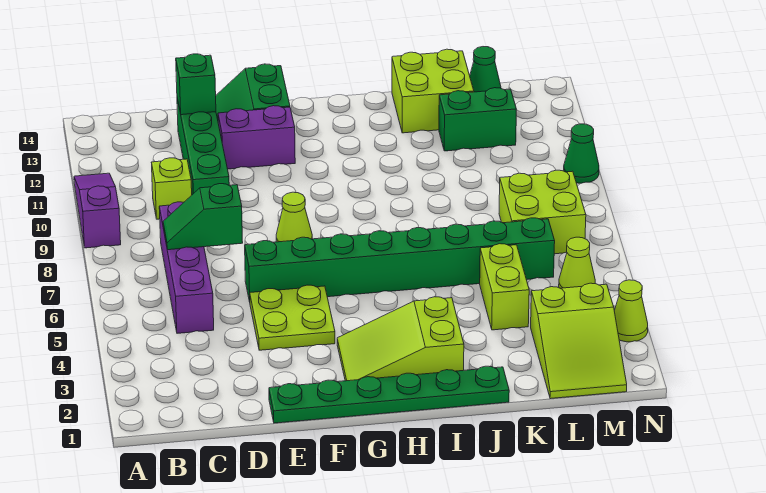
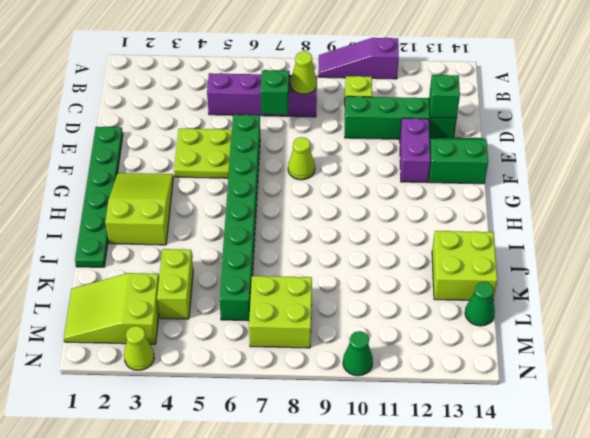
purple slope A9:A11 level 1 top 9 -> purple slope A9:A11 level 1 top 11
lime brick K4:K5 level 1 -> lime brick K4:L4 level 1
green brick K12:L12 level 1 -> none
lime cone M5 level 1 -> lime cone C8 level 2

